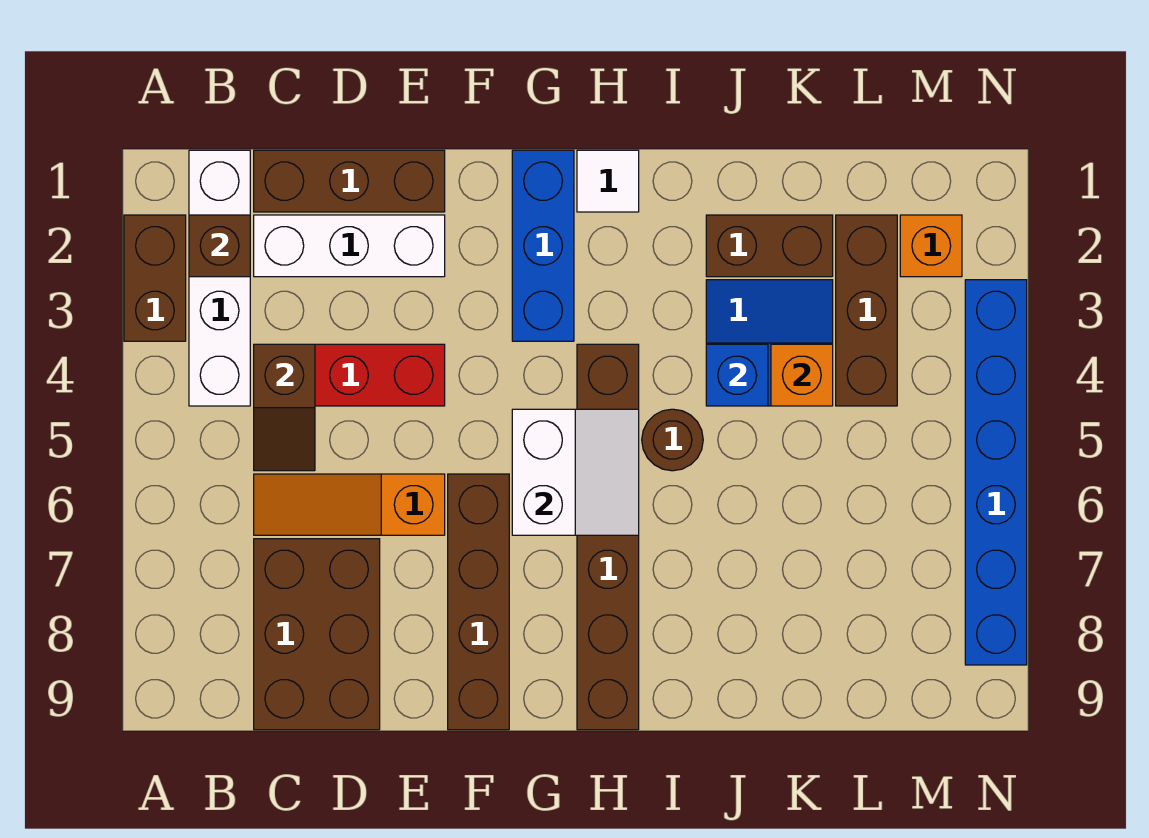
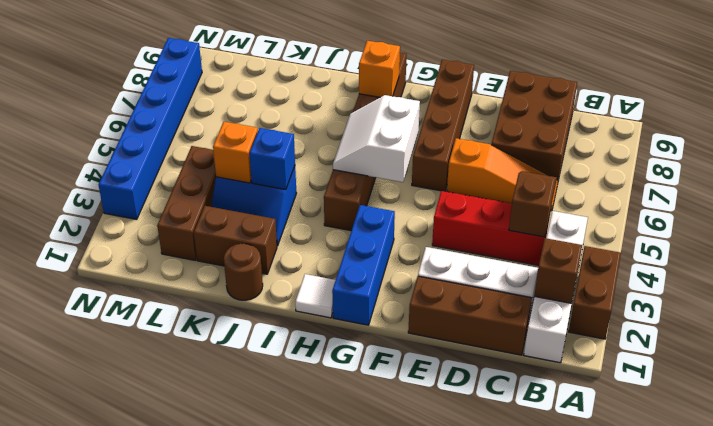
brown round brick I5 level 1 -> brown round brick J1 level 1
orange brick M2 level 1 -> orange brick H8 level 2

